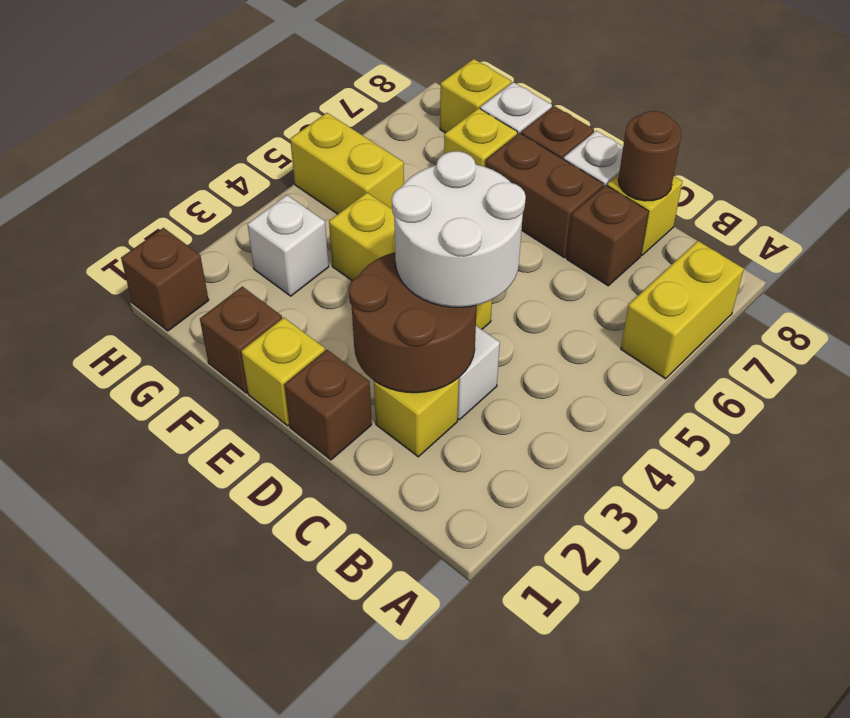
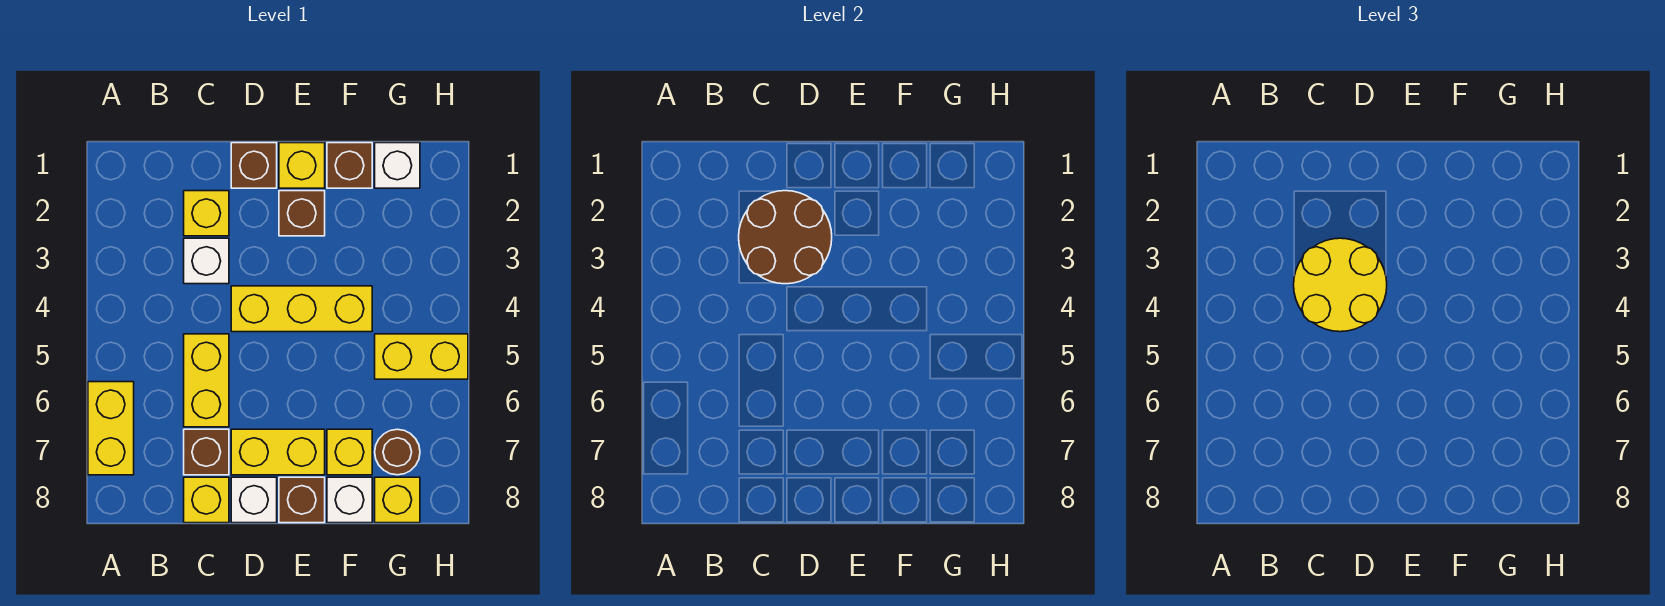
white round brick C3:D4 level 3 -> yellow round brick C3:D4 level 3
none -> yellow brick C5:C6 level 1
brown round brick C8 level 2 -> brown round brick G7 level 1
brown brick D7:E7 level 1 -> yellow brick D7:E7 level 1
white brick G3 level 1 -> white brick G1 level 1
brown brick H1 level 1 -> brown brick E2 level 1

